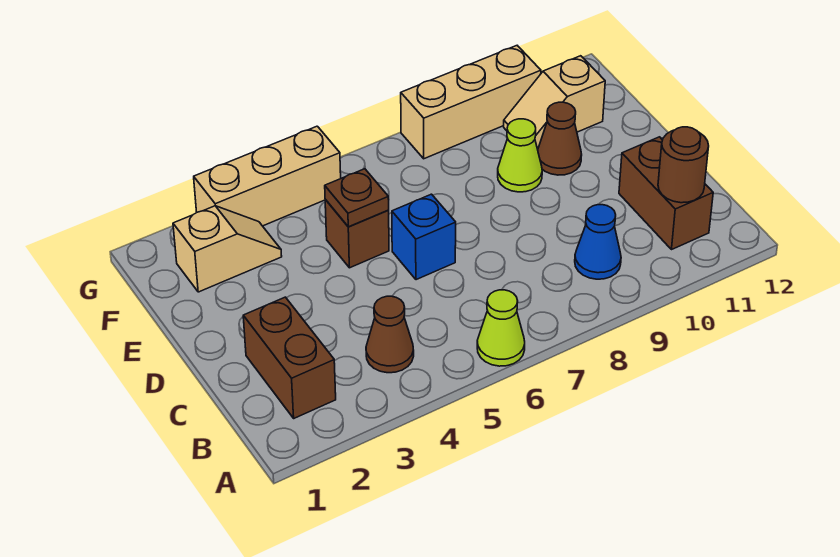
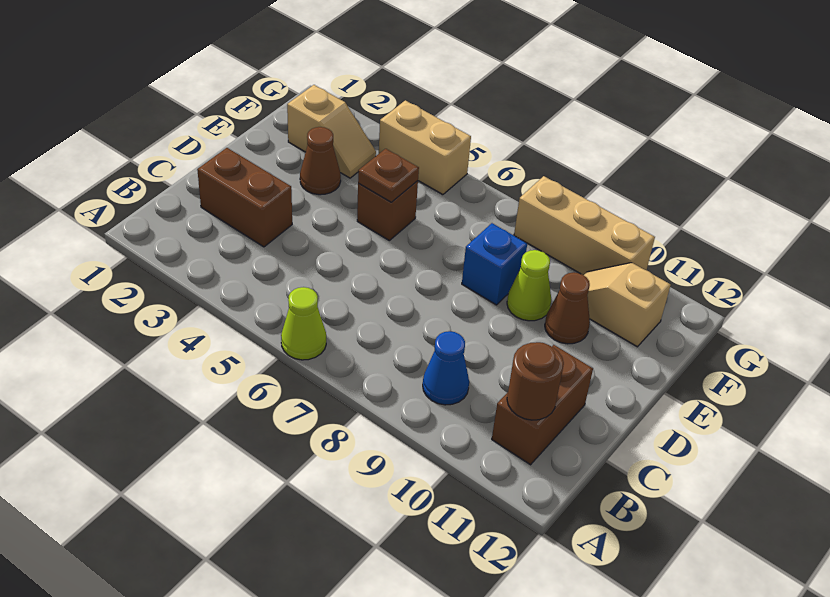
brown brick B2:C2 level 1 -> brown brick C2:C3 level 1
brown cone B4 level 1 -> brown cone E3 level 1
blue brick D6 level 1 -> blue brick E8 level 1
tan brick G3:G5 level 1 -> tan brick G4:G5 level 1

